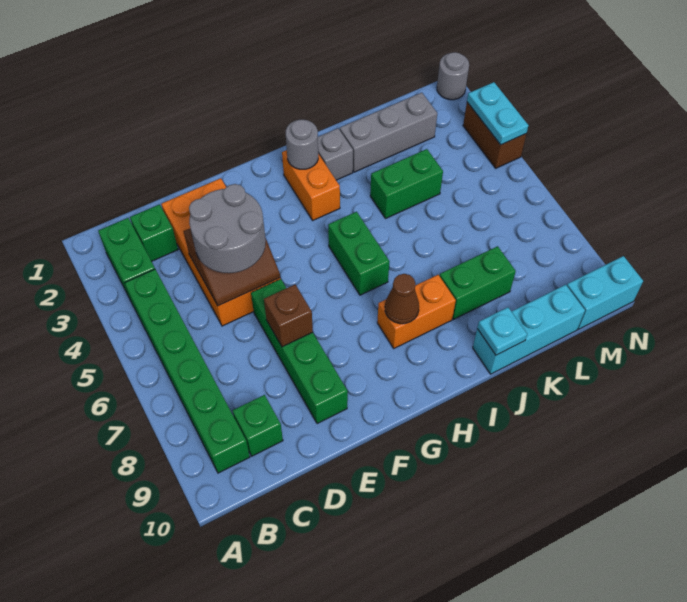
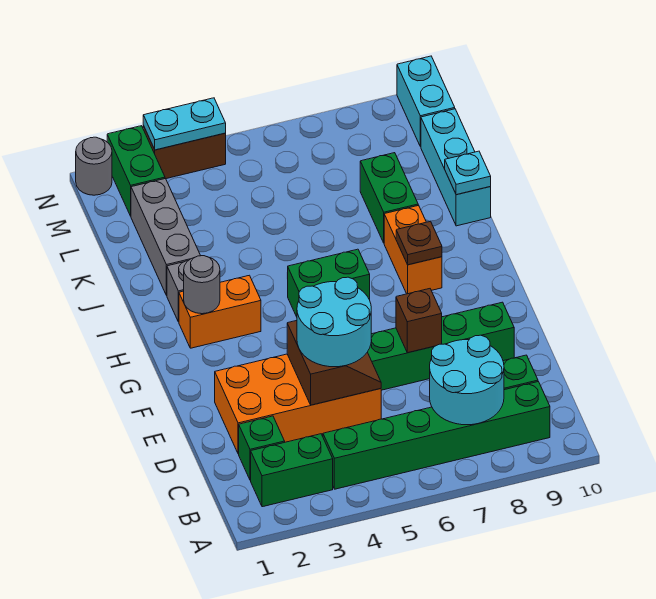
none -> cyan round brick B7:C8 level 2
grey round brick D4:E5 level 3 -> cyan round brick D4:E5 level 3
brown cone H8 level 2 -> brown plate H8 level 2
green brick J4:K4 level 1 -> green brick M2:N2 level 1

